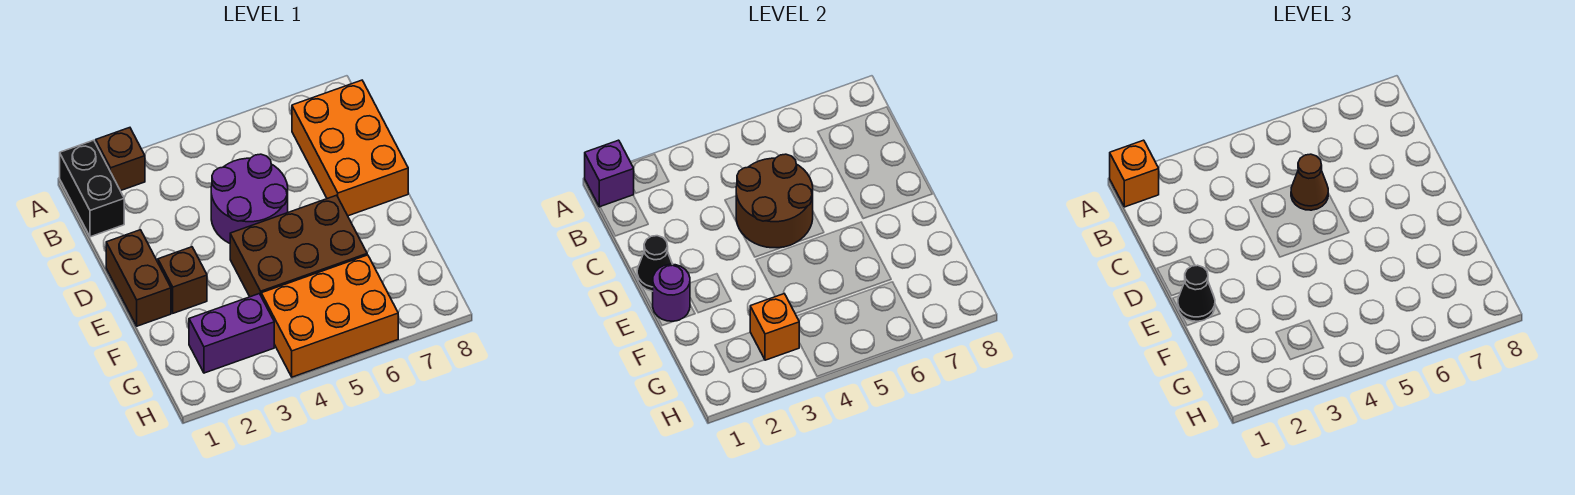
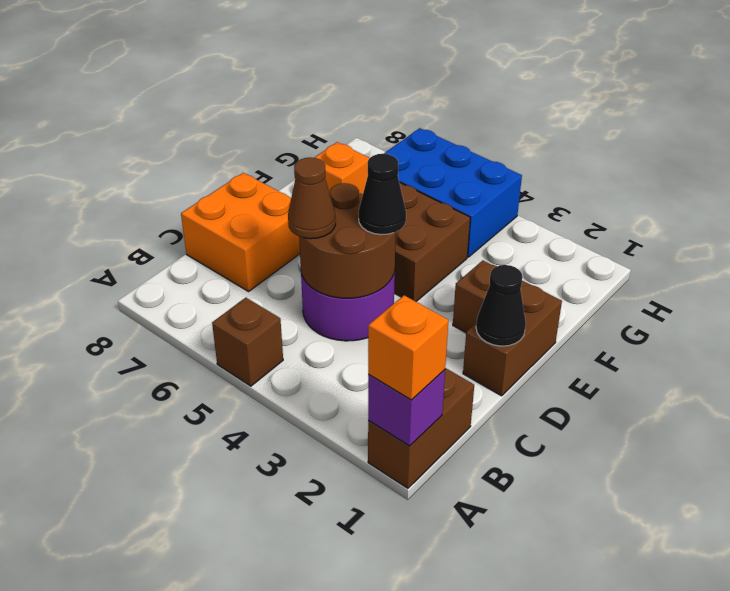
black brick A1:B1 level 1 -> brown brick A1:B1 level 1
brown brick A2 level 1 -> brown brick A5 level 1
orange brick B7:D8 level 1 -> orange brick C7:D8 level 1
purple round brick E1 level 2 -> none
black cone E1 level 3 -> black cone D4 level 3
purple brick G2:G3 level 1 -> none
orange brick G3 level 2 -> orange brick E6 level 2
orange brick G4:H6 level 1 -> blue brick G4:H6 level 1

